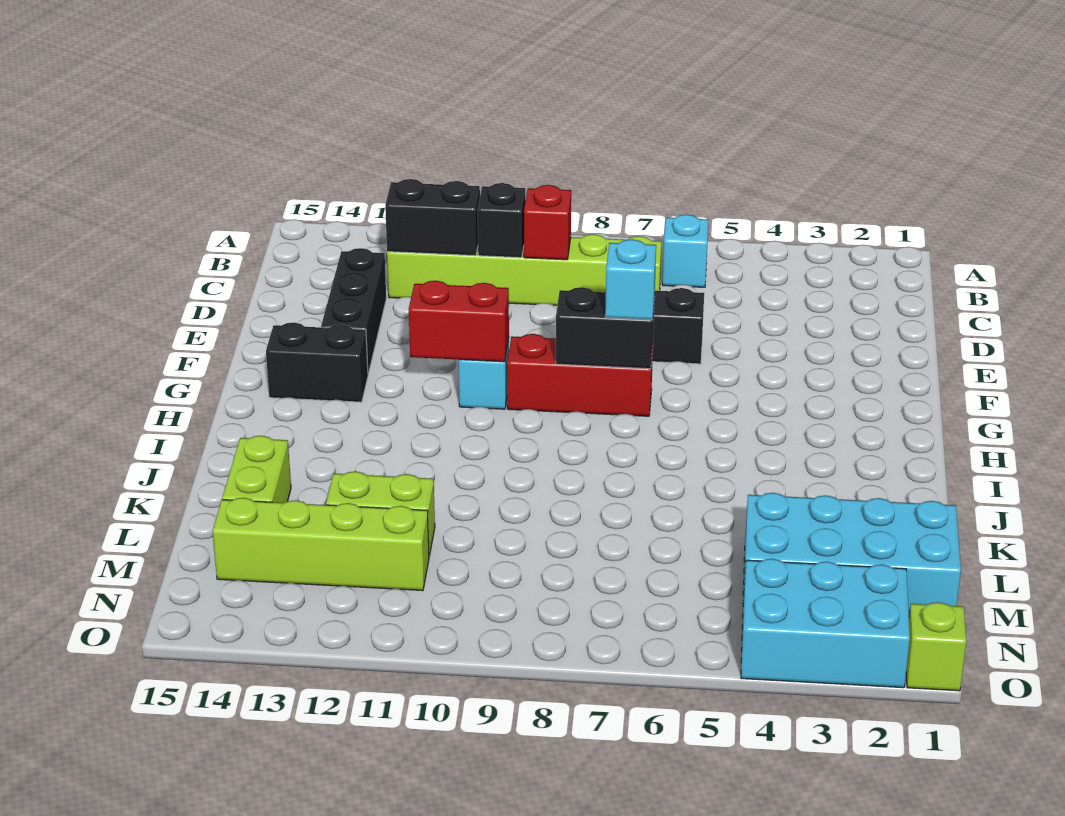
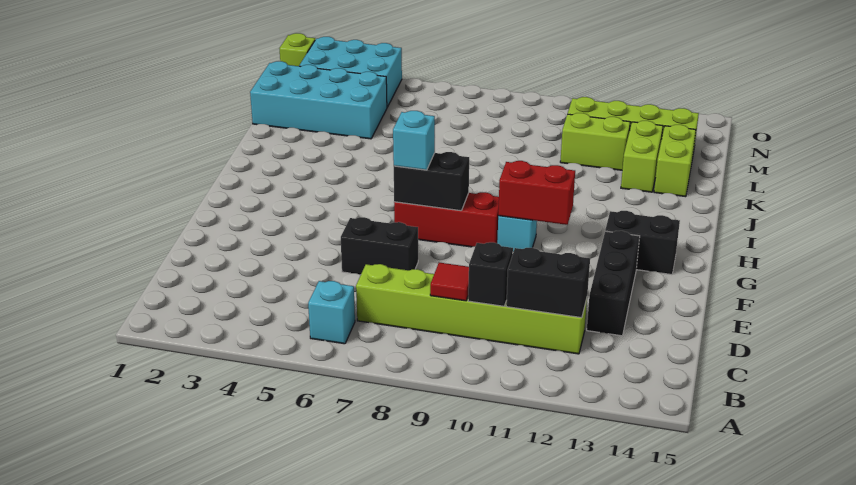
red brick C9 level 2 -> red tile C9 level 2
none -> lime brick K13:L13 level 1

